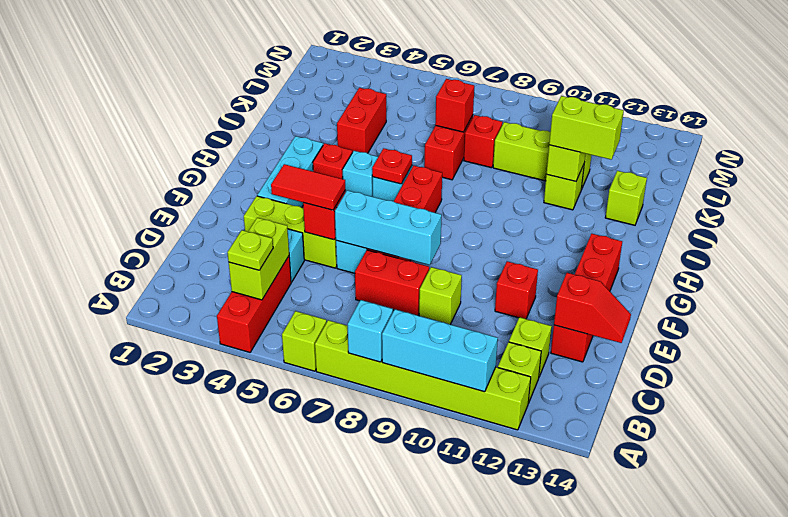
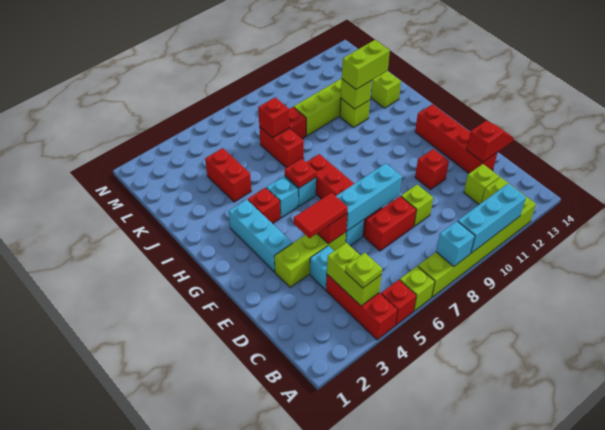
none -> red brick A5 level 1

